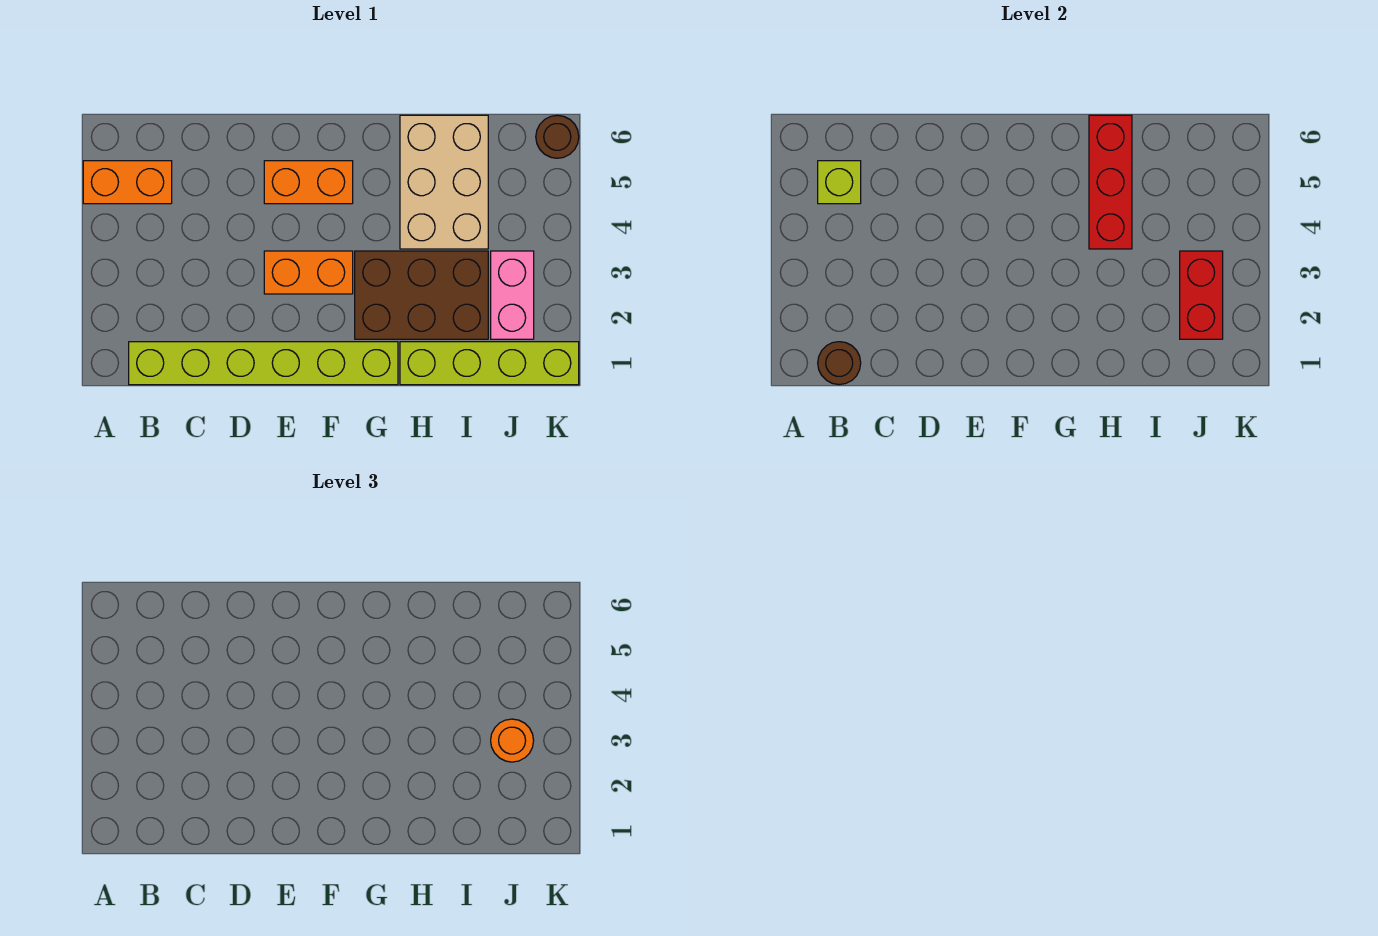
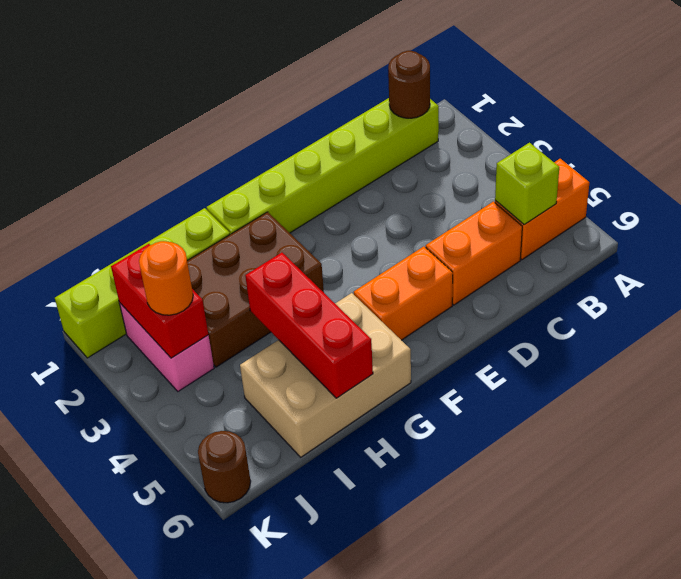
orange brick E3:F3 level 1 -> orange brick C5:D5 level 1
tan brick H4:I6 level 1 -> tan brick G5:I6 level 1

